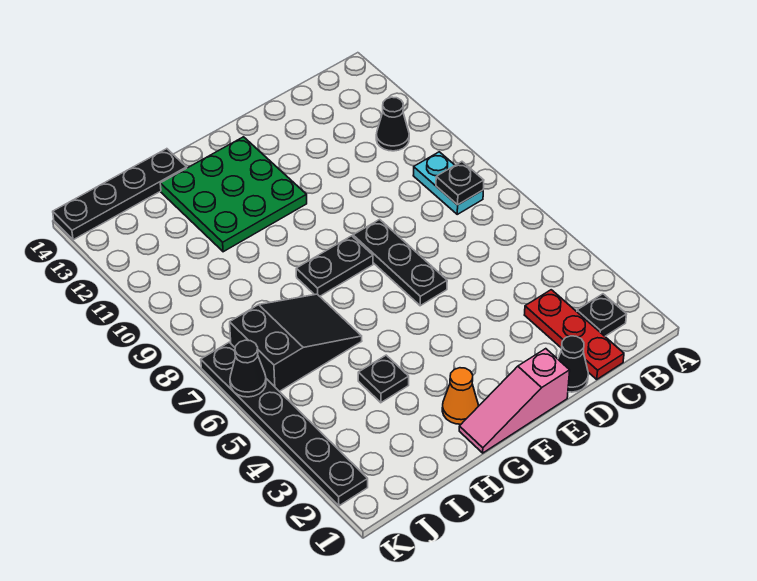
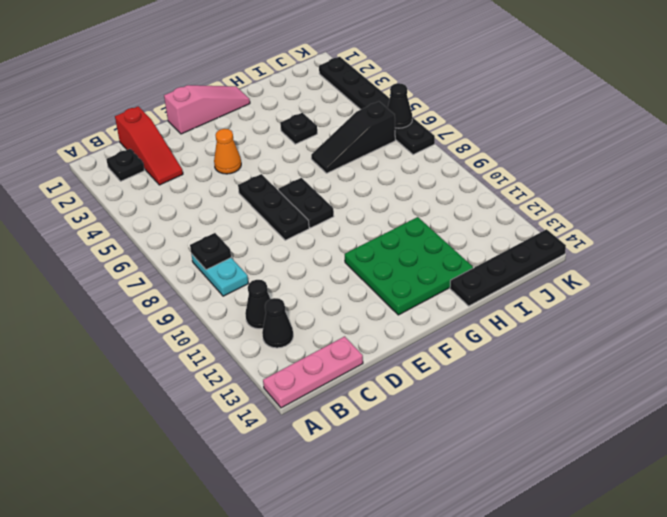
none -> pink plate A14:C14 level 1
red plate C1:C3 level 1 -> red slope C1:C3 level 1 top 1
black cone D1 level 1 -> black cone B12 level 1
black plate F8:G8 level 1 -> black plate F7:F8 level 1
orange cone G2 level 1 -> orange cone E4 level 1
black slope H6:J7 level 1 top J -> black slope H6:J6 level 1 top J

